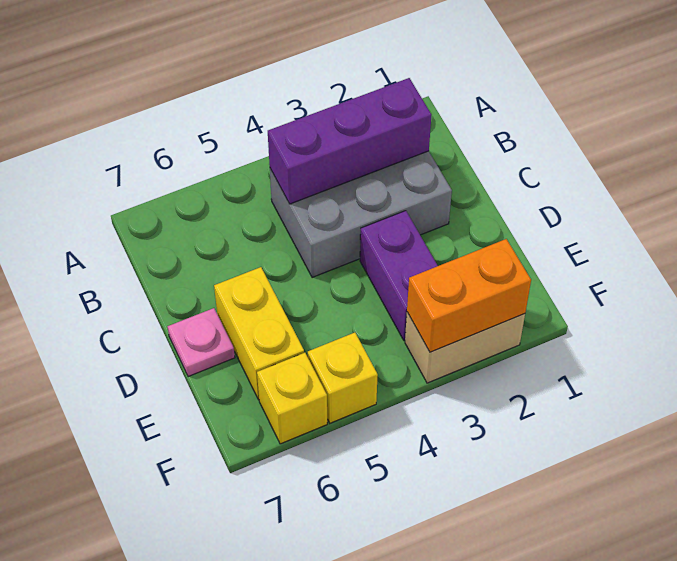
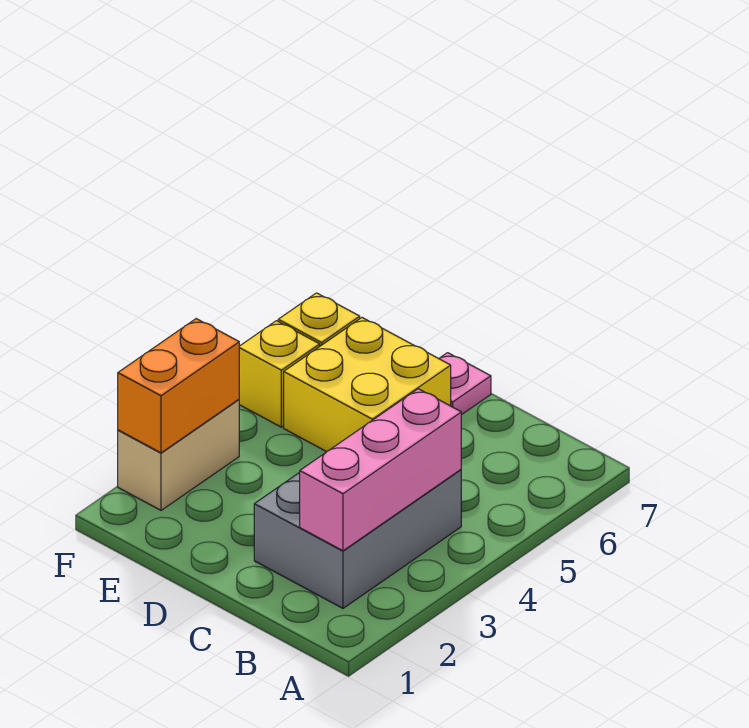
purple brick B2:B4 level 2 -> pink brick B2:B4 level 2
purple brick D3:E3 level 1 -> none
yellow brick D6:E6 level 1 -> yellow brick D5:E6 level 1

